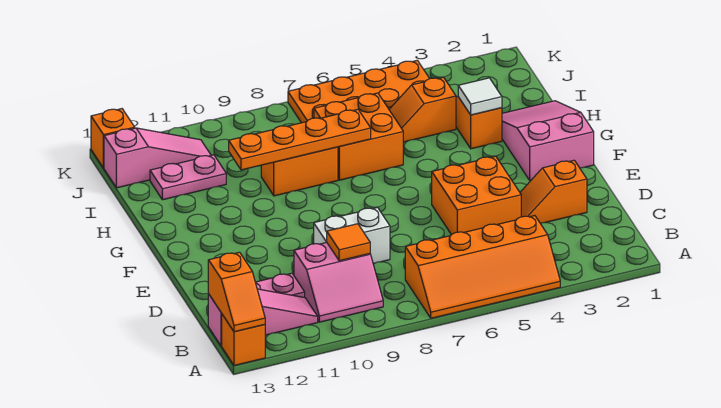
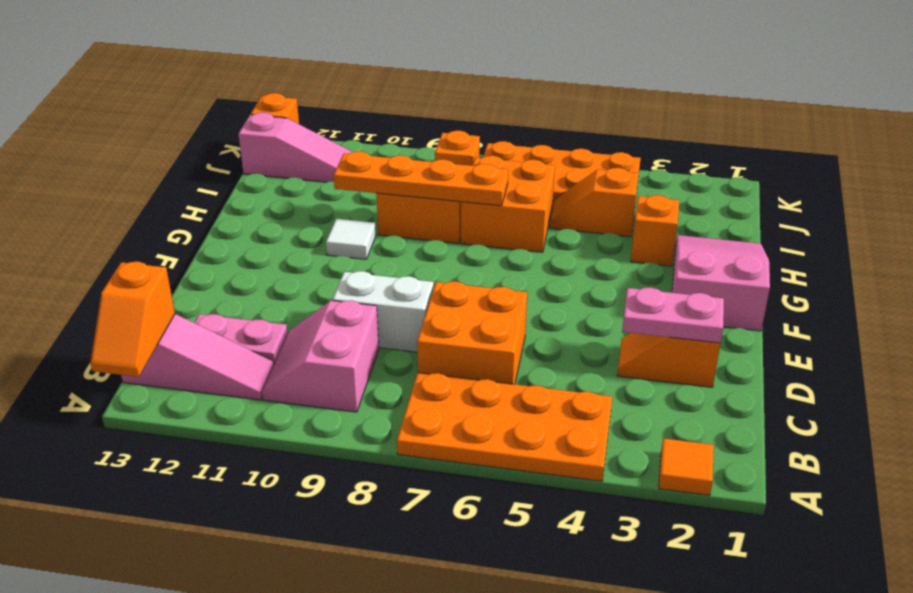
orange slope A4:B7 level 1 top B -> orange plate A4:B7 level 1
orange brick A13 level 1 -> orange brick J8 level 1
pink slope B9:C10 level 1 top C -> pink slope B9:C10 level 1 top 9
orange tile C9 level 2 -> orange tile A2 level 1
orange brick D4:E5 level 1 -> orange brick C6:D7 level 1
white tile H3 level 2 -> white tile G10 level 1
pink plate I11:I12 level 1 -> pink plate D2:D3 level 2

